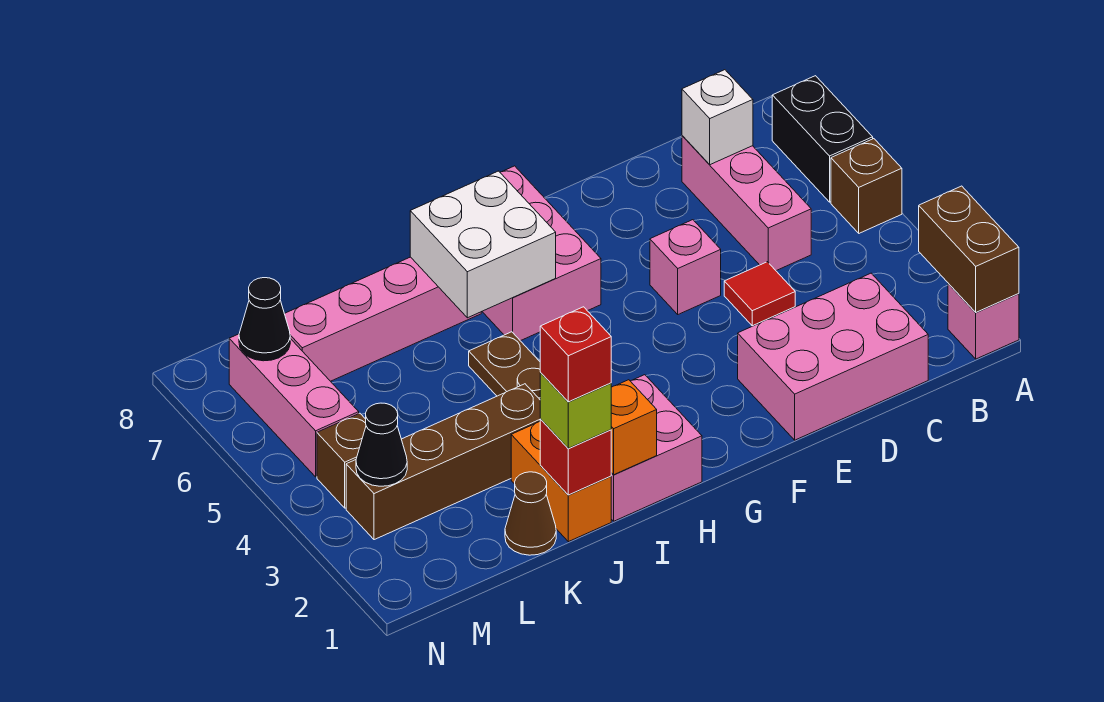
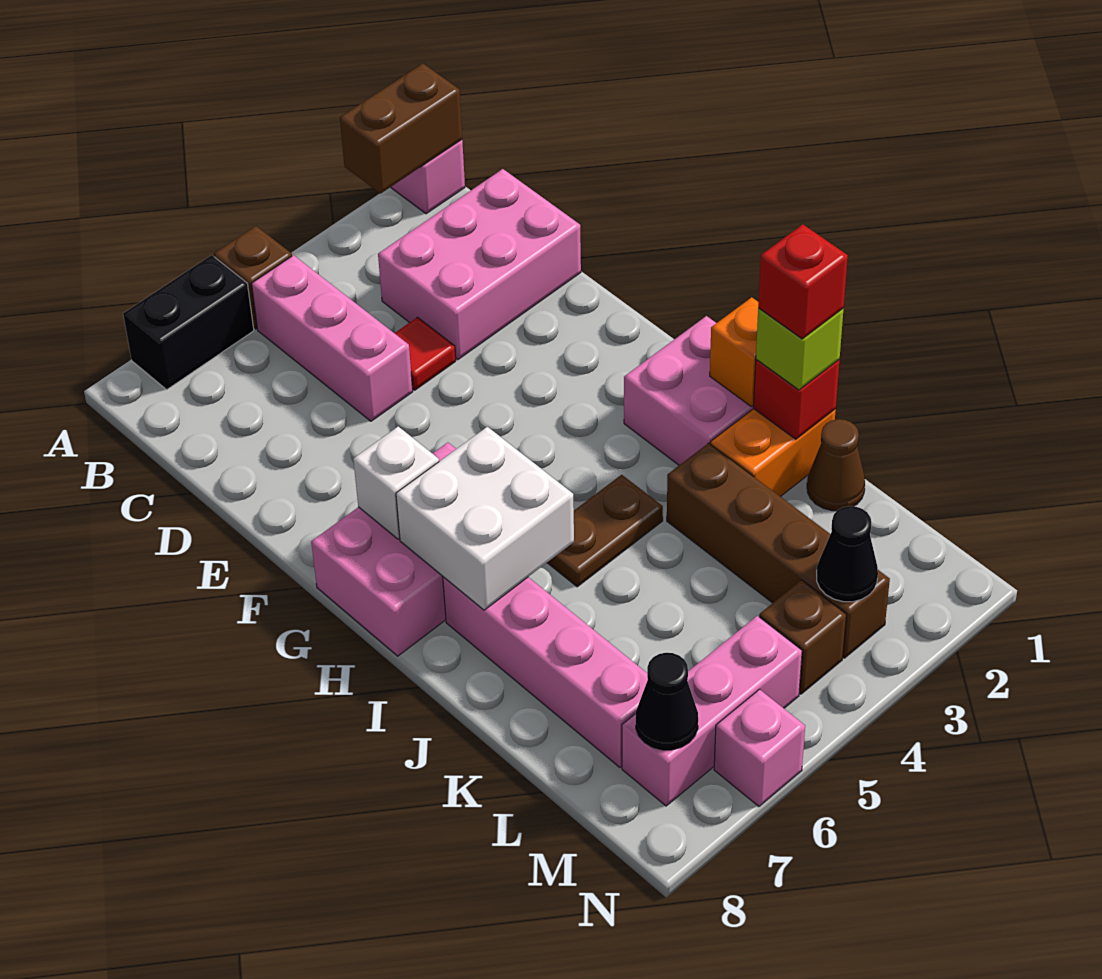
pink brick C1:E2 level 1 -> pink brick C1:D3 level 1
pink brick C5:C7 level 1 -> pink brick B5:D5 level 1
white brick C7 level 2 -> white brick G7 level 2
pink brick E5 level 1 -> pink brick N6 level 1

